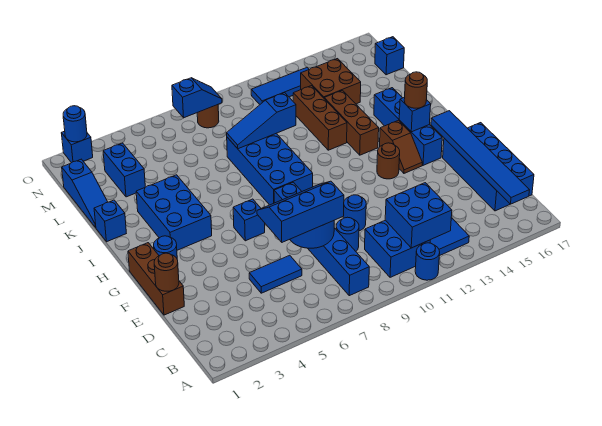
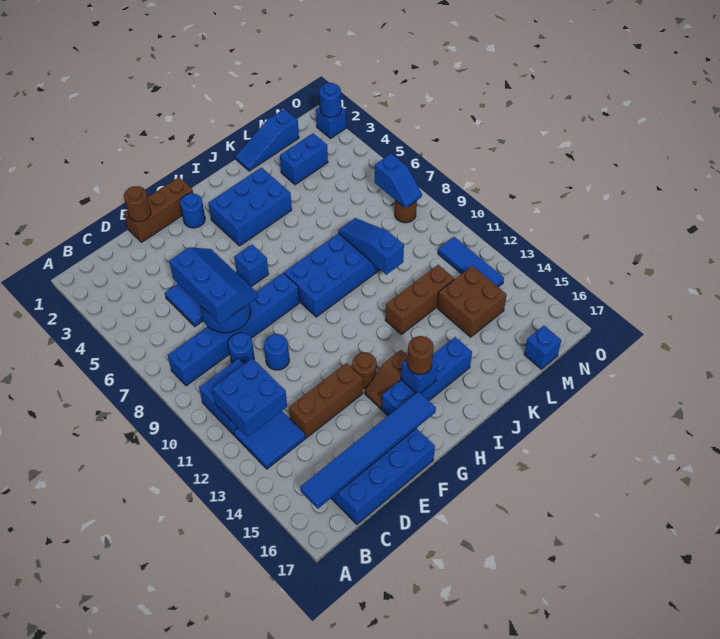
blue round brick A11 level 1 -> none
brown brick I13:K13 level 1 -> brown brick D13:F13 level 1
blue brick J1 level 1 -> none

